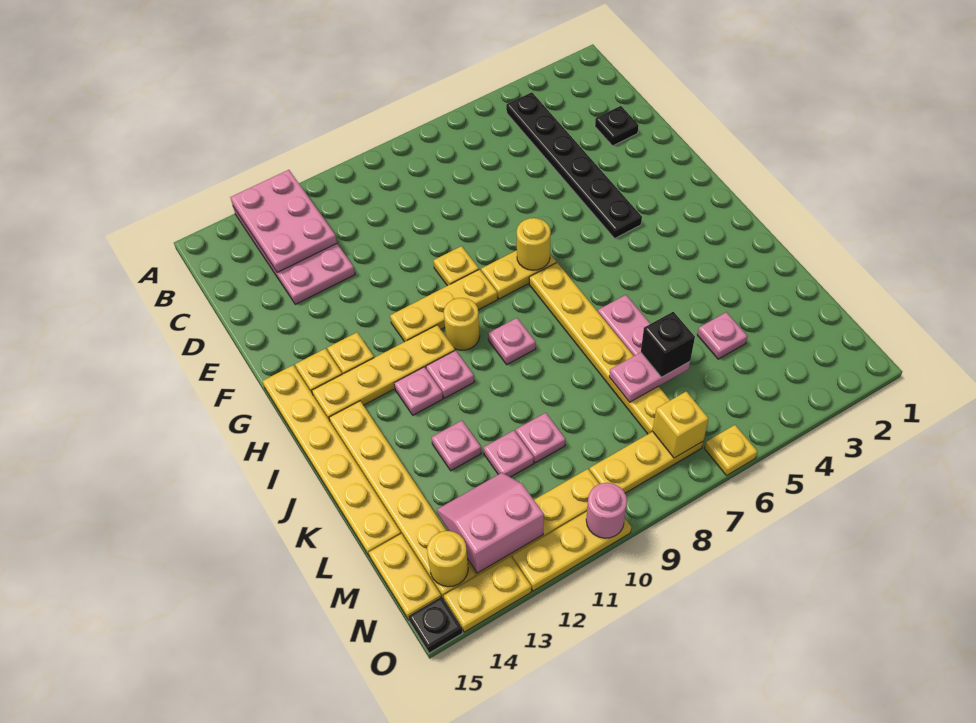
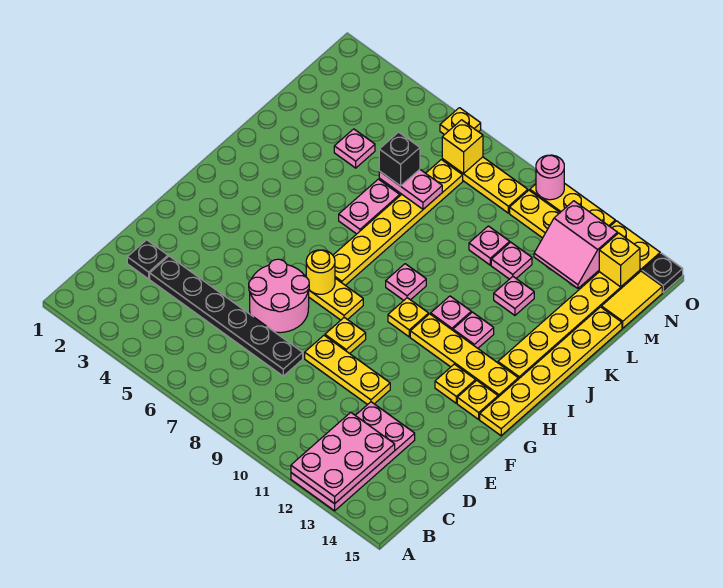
black plate B4:G4 level 1 -> black plate D3:D8 level 1
none -> pink round brick E6:F7 level 1
yellow plate G9:G11 level 1 -> yellow plate E9:E11 level 1
yellow round brick H10 level 1 -> yellow plate H10 level 1
yellow plate M15:N15 level 1 -> yellow tile M15:N15 level 1
yellow round brick N14 level 2 -> yellow brick N14 level 2

